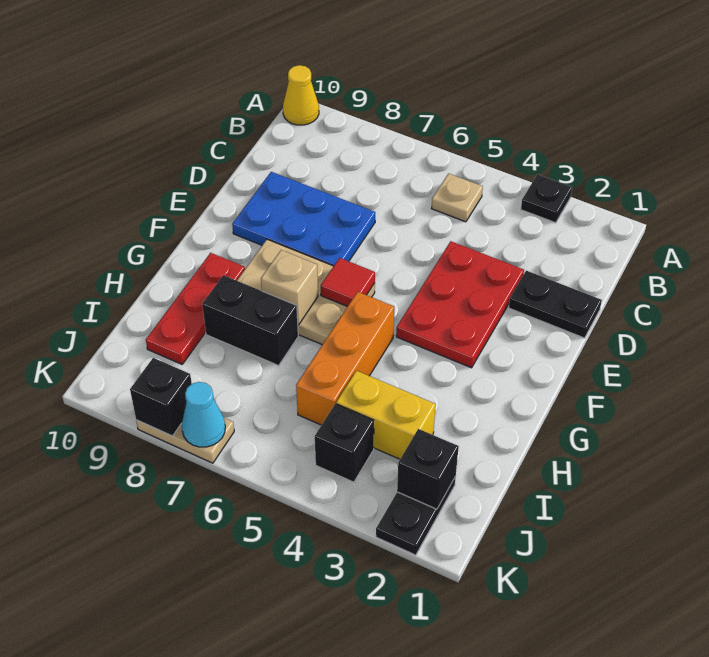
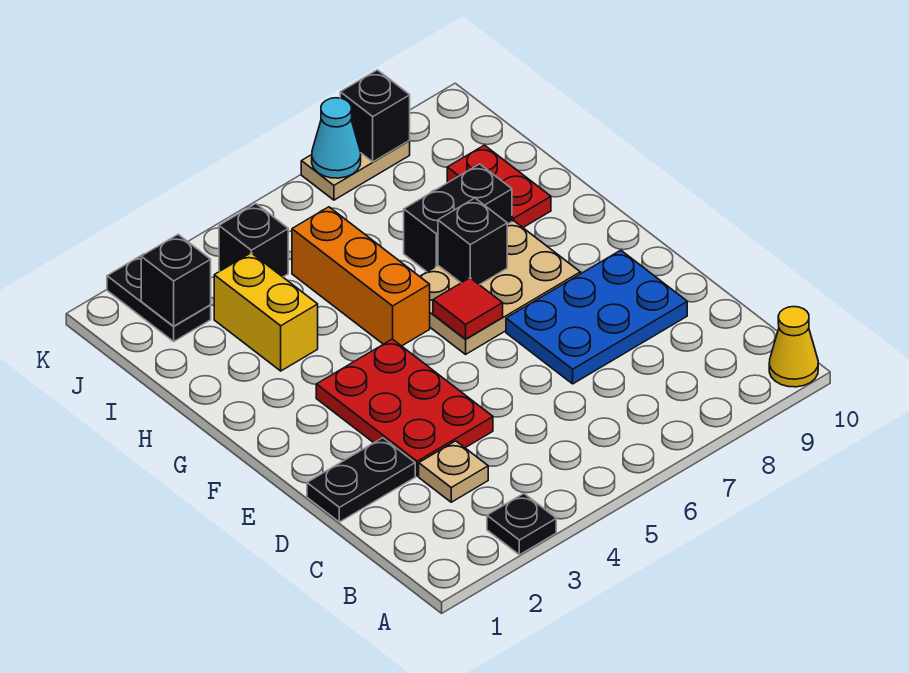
tan plate B5 level 1 -> tan plate C3 level 1
tan brick G7 level 2 -> black brick G7 level 2
red plate G9:I9 level 1 -> red plate H9:I9 level 1
yellow brick I3:I4 level 1 -> yellow brick H3:I3 level 1

